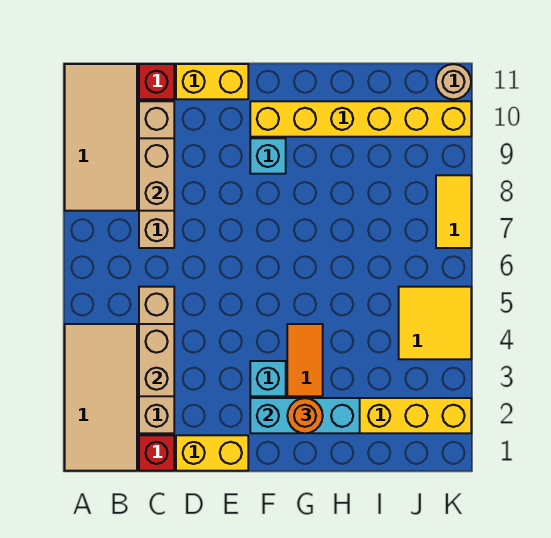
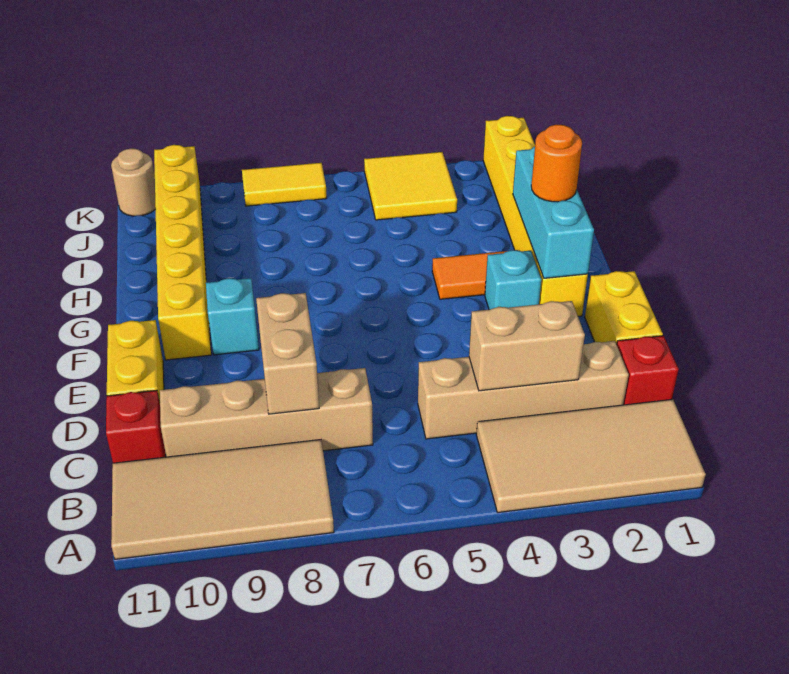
tan brick C8:C9 level 2 -> tan brick C8:D8 level 2

